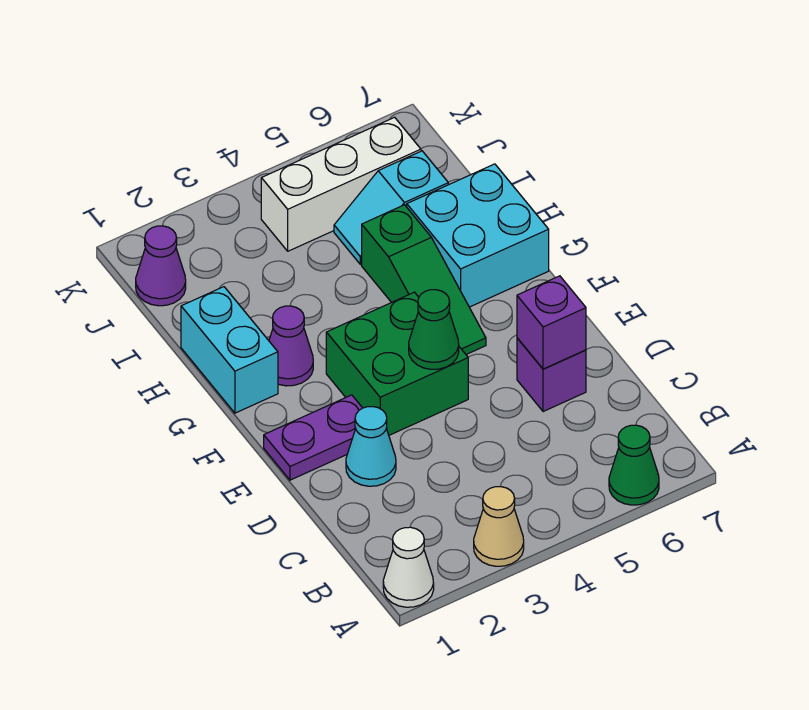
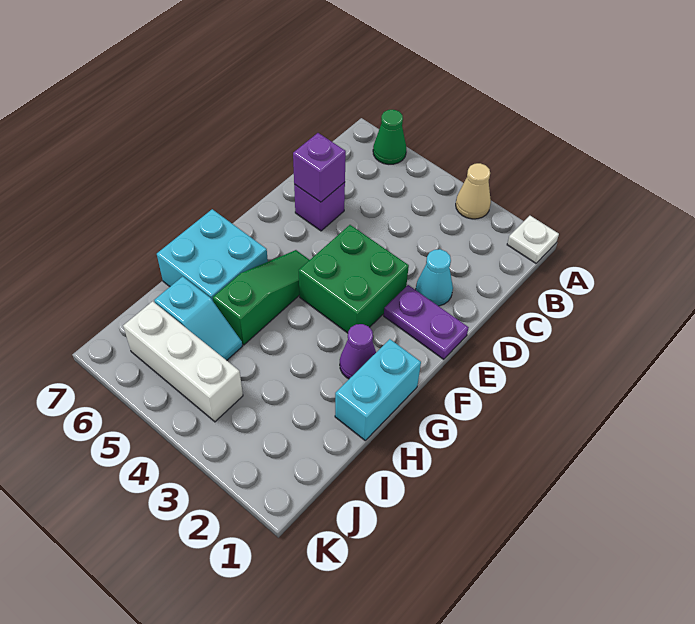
white cone A1 level 1 -> white plate A1 level 1
green cone E4 level 2 -> none
purple cone J1 level 1 -> none

